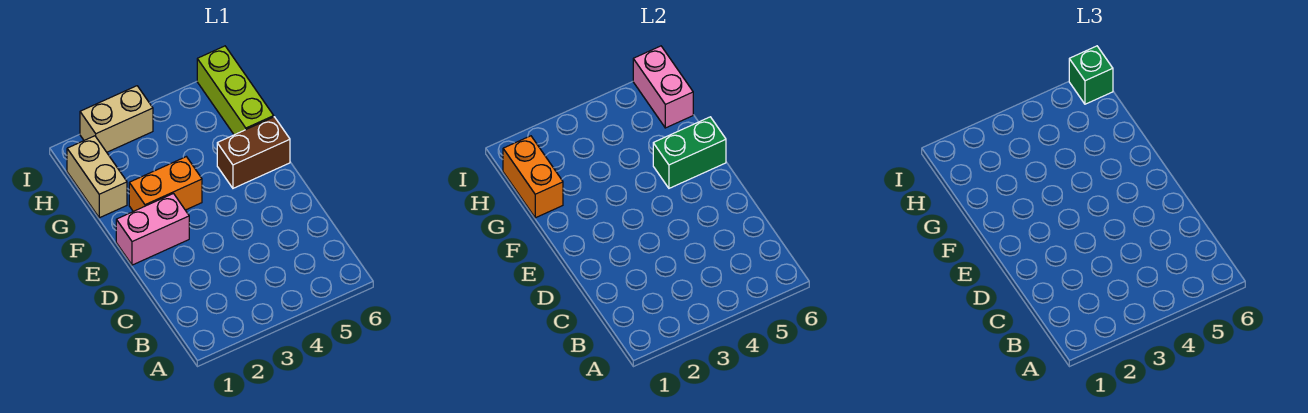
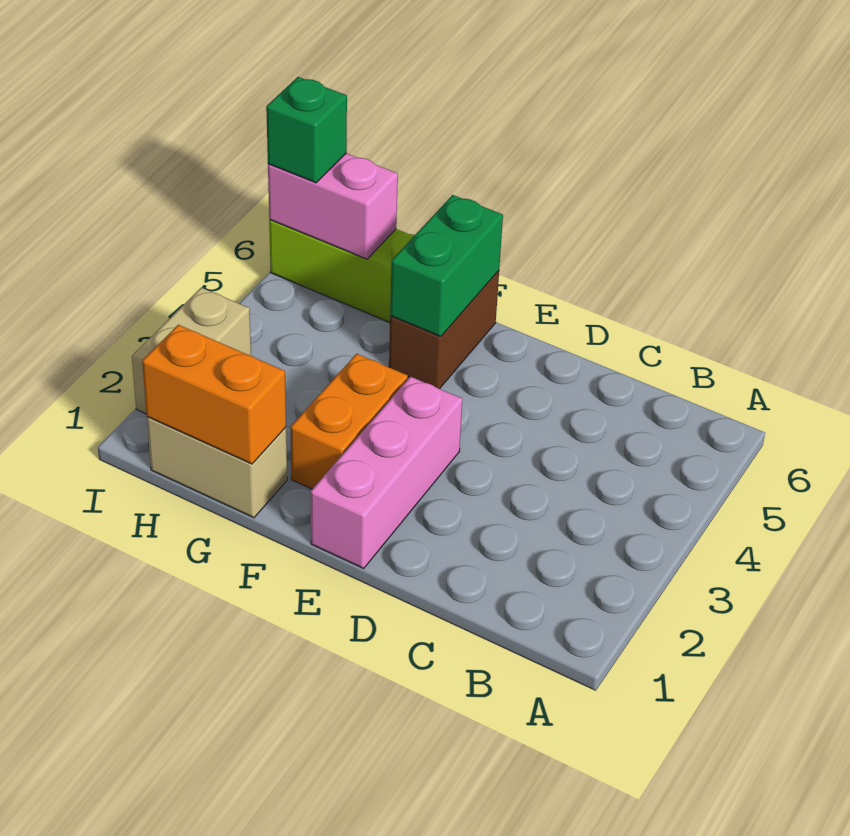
pink brick E1:E2 level 1 -> pink brick E1:E3 level 1

